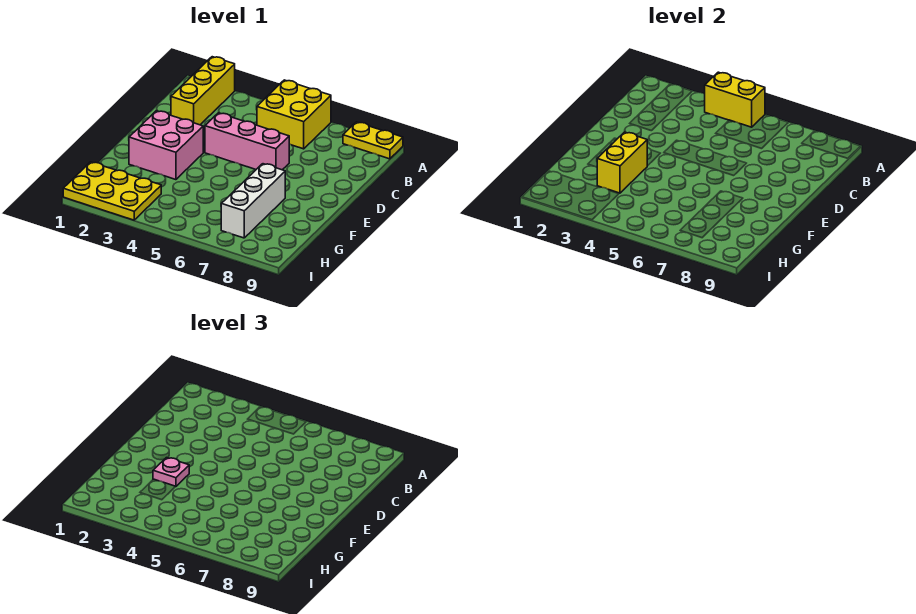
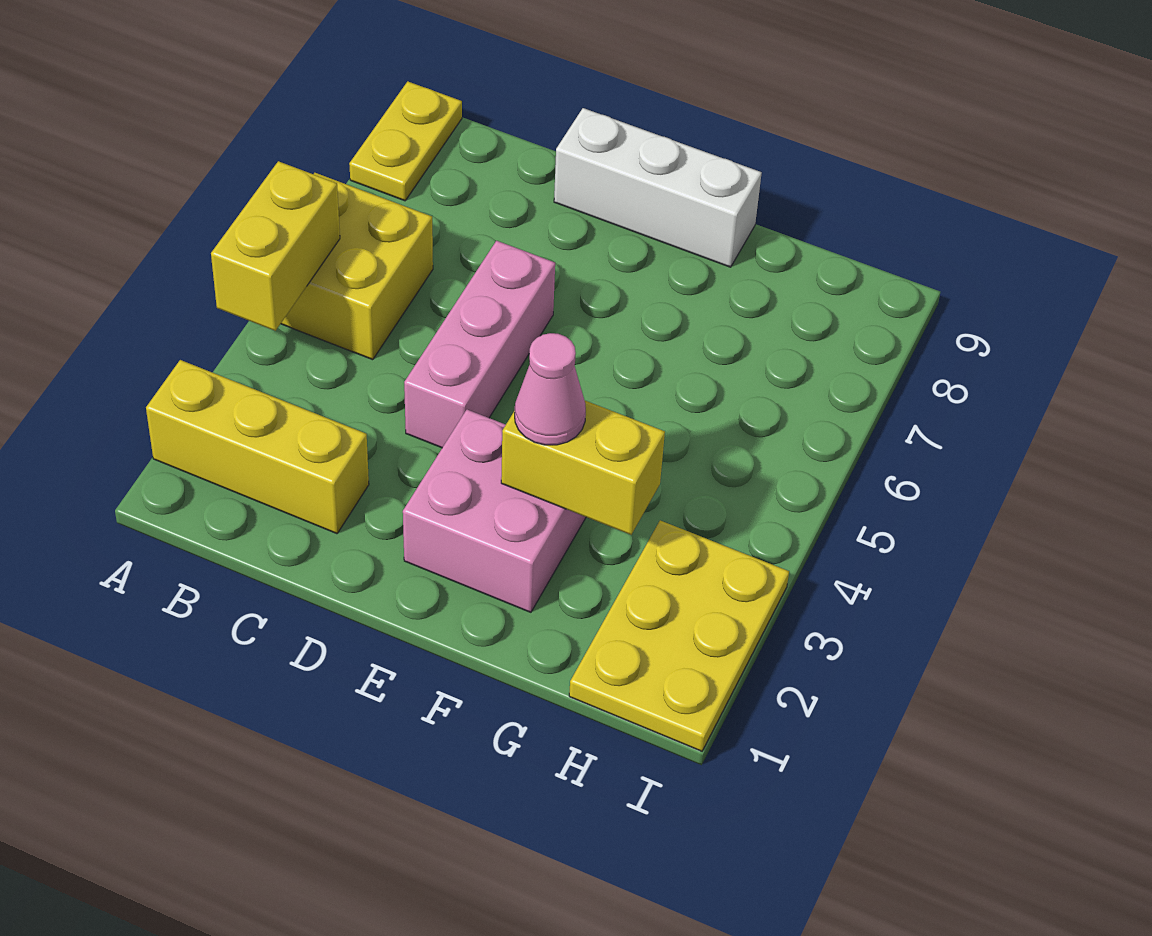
pink plate F3 level 3 -> pink cone F3 level 3
white brick F7:H7 level 1 -> white brick D9:F9 level 1

